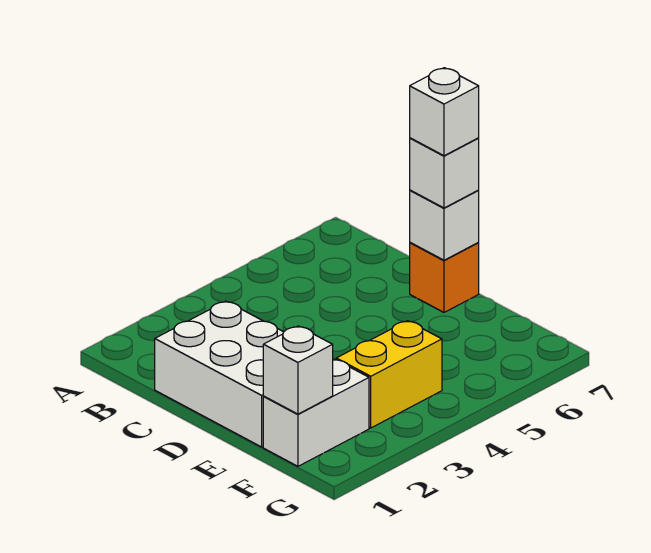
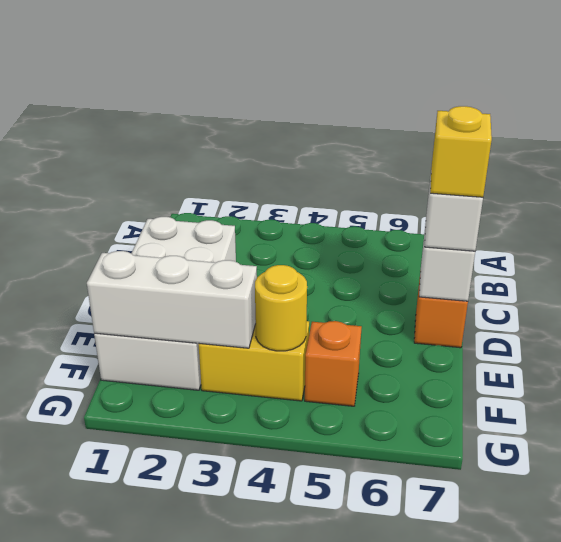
white brick D7 level 4 -> yellow brick D7 level 4
white brick F1 level 2 -> white brick F1:F3 level 2
none -> yellow round brick F4 level 2
none -> orange brick F5 level 1

